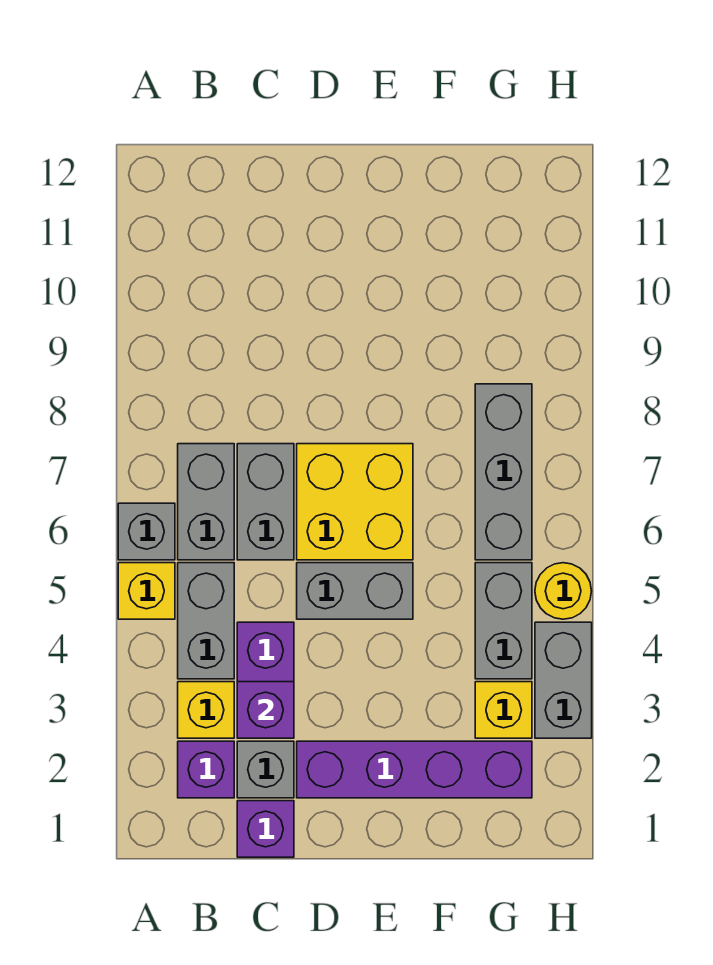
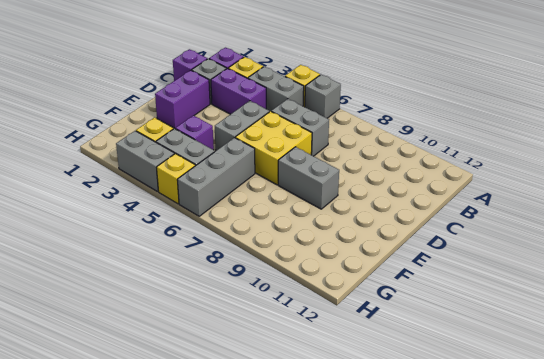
grey brick B6:B7 level 1 -> grey brick E8:E9 level 1
purple brick C3 level 2 -> purple brick F4 level 1
purple brick D2:G2 level 1 -> purple brick D2:E2 level 1
grey brick G6:G8 level 1 -> grey brick F6:H6 level 1
yellow round brick H5 level 1 -> yellow brick H5 level 1

